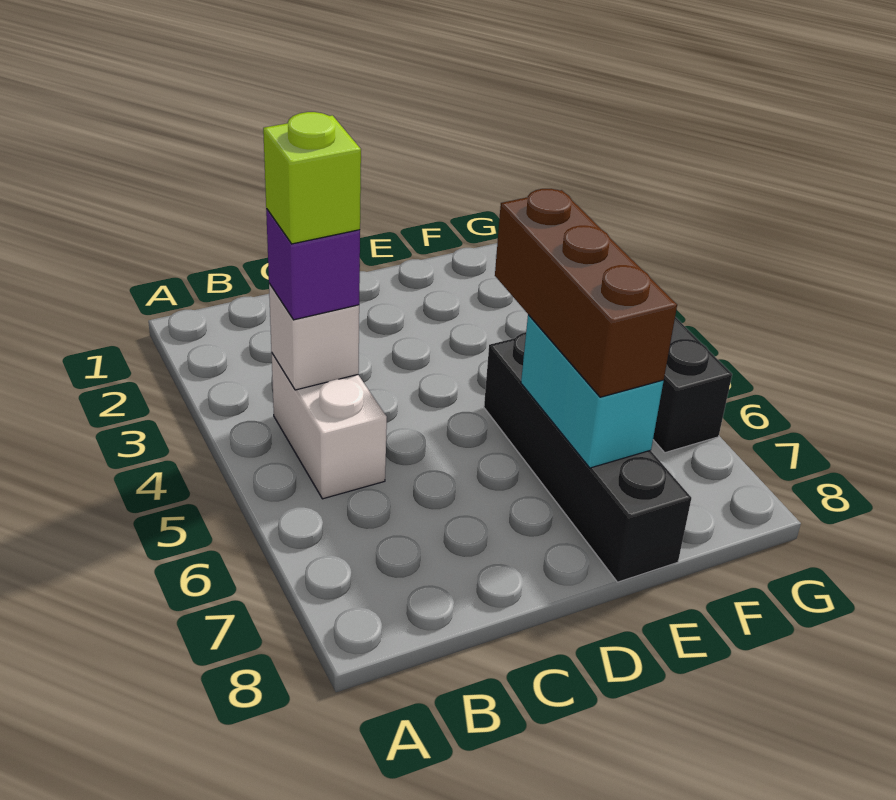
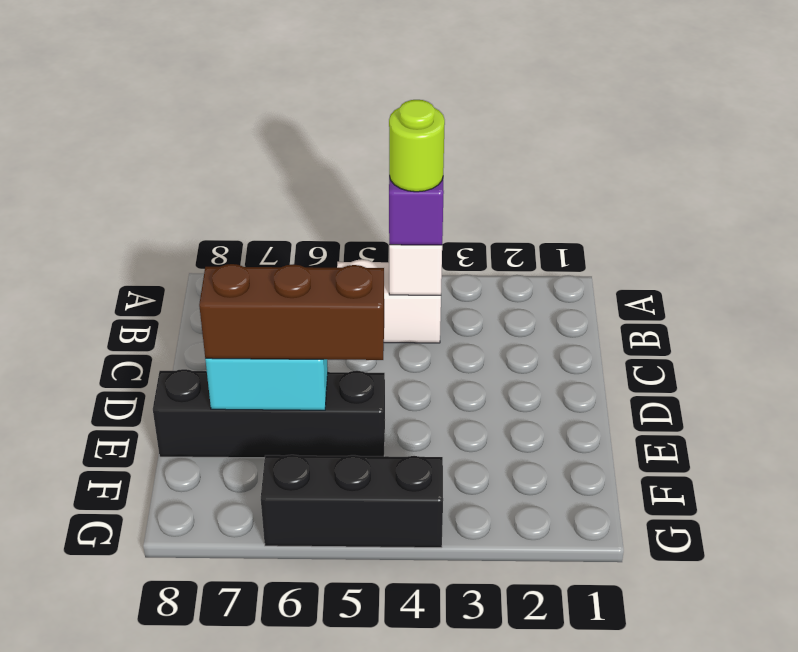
lime brick B4 level 4 -> lime round brick B4 level 4

